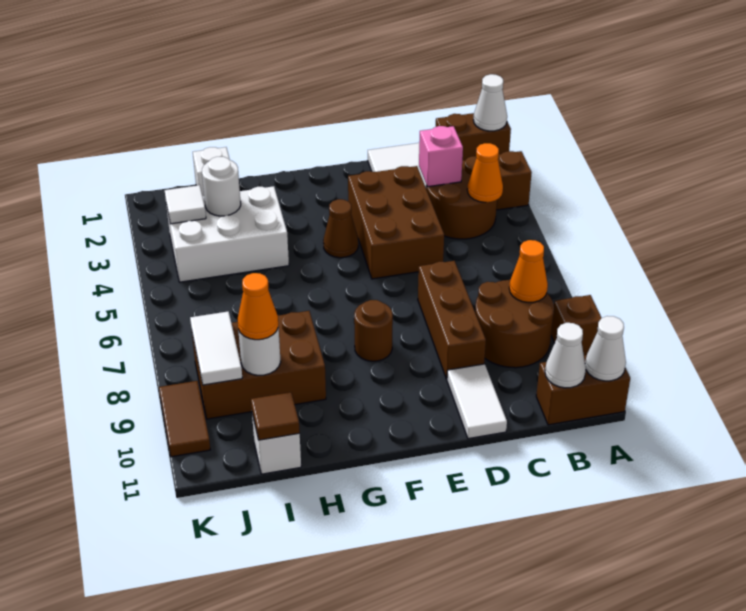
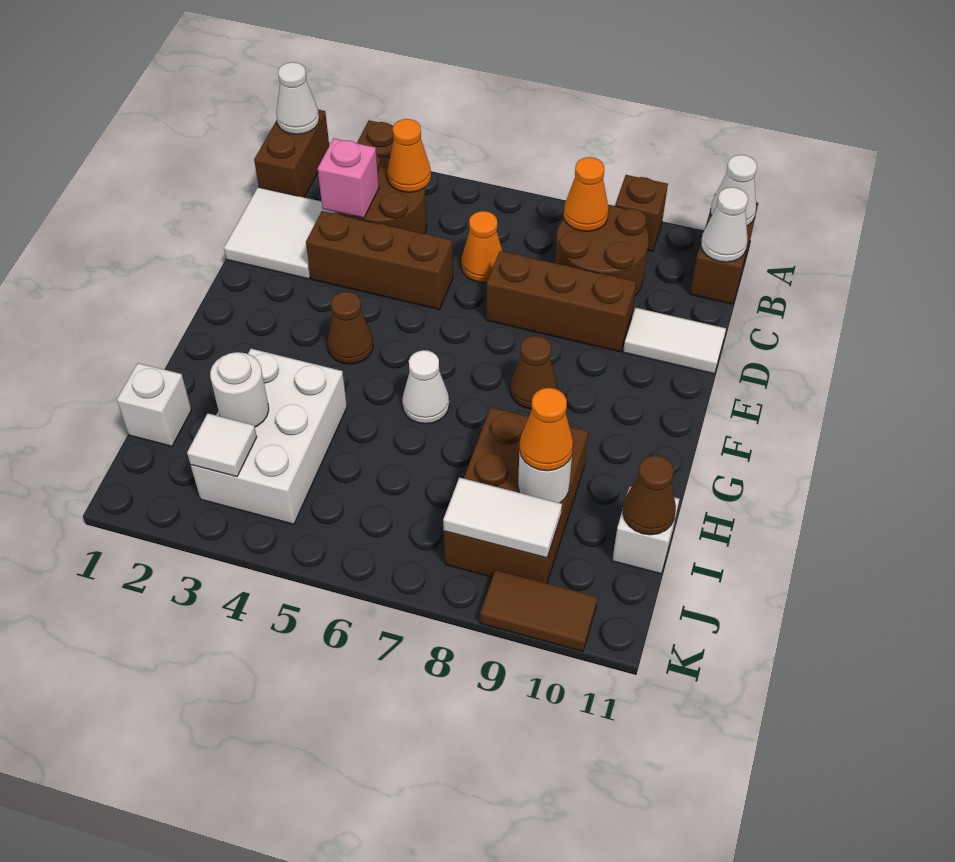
none -> orange cone C6 level 1
brown brick D3:E5 level 1 -> brown brick D3:D5 level 1
brown round brick F8 level 1 -> brown cone F8 level 1
none -> white cone G6 level 1
brown tile I11 level 2 -> brown cone I11 level 2

